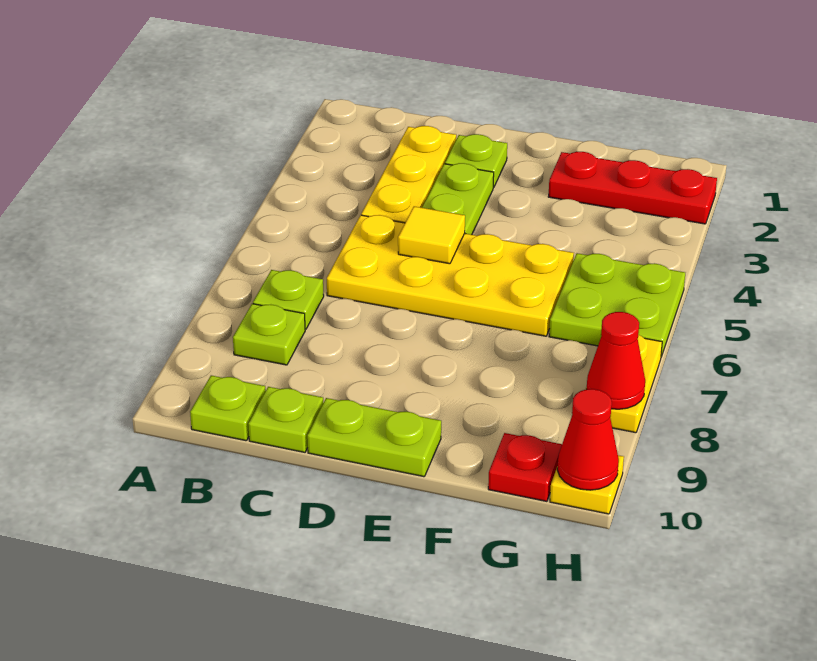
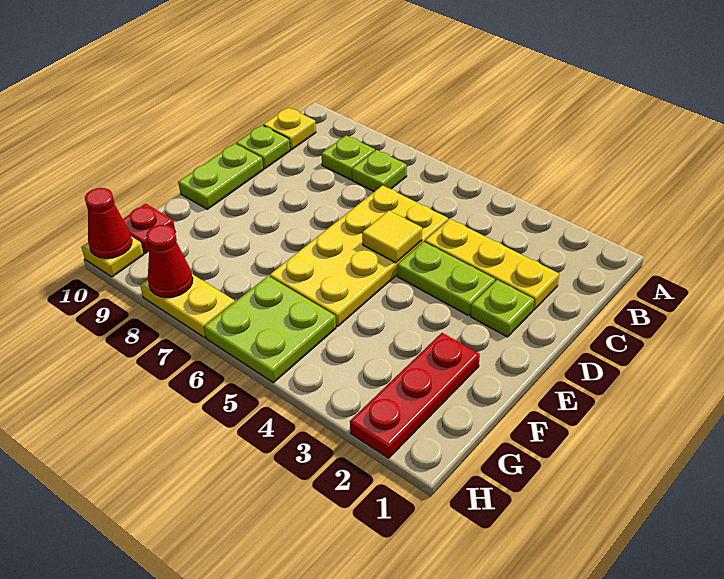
lime plate B10 level 1 -> yellow plate B10 level 1

